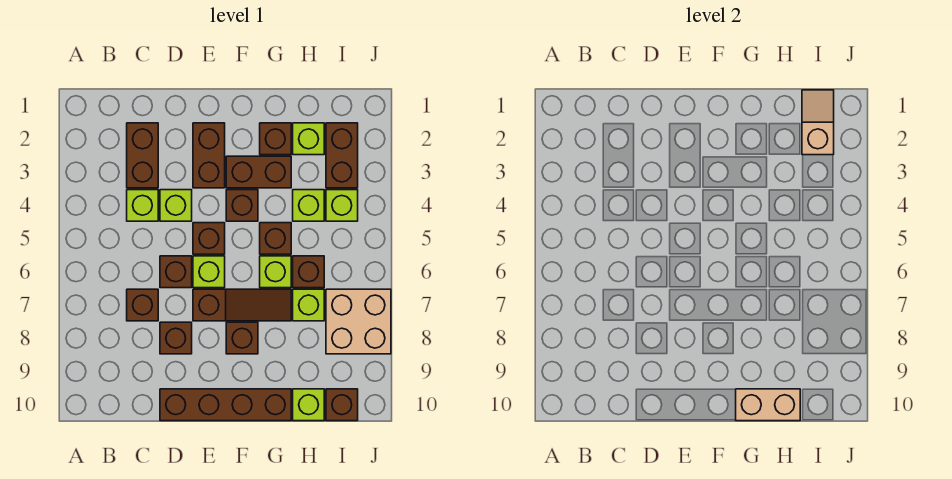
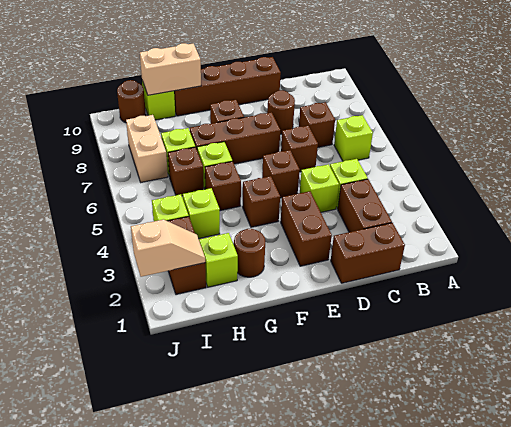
brown brick D8 level 1 -> brown round brick D8 level 1
lime brick E6 level 1 -> lime brick B6 level 1
brown slope E7:G7 level 1 top E -> brown brick E7:G7 level 1
brown brick F3:G3 level 1 -> brown brick C1:D1 level 1
brown brick G2 level 1 -> brown round brick G2 level 1
tan slope I1:I2 level 2 top 2 -> tan slope I2:J2 level 2 top J
tan brick I7:J8 level 1 -> tan brick I7:I8 level 1
brown brick I10 level 1 -> brown round brick I10 level 1

